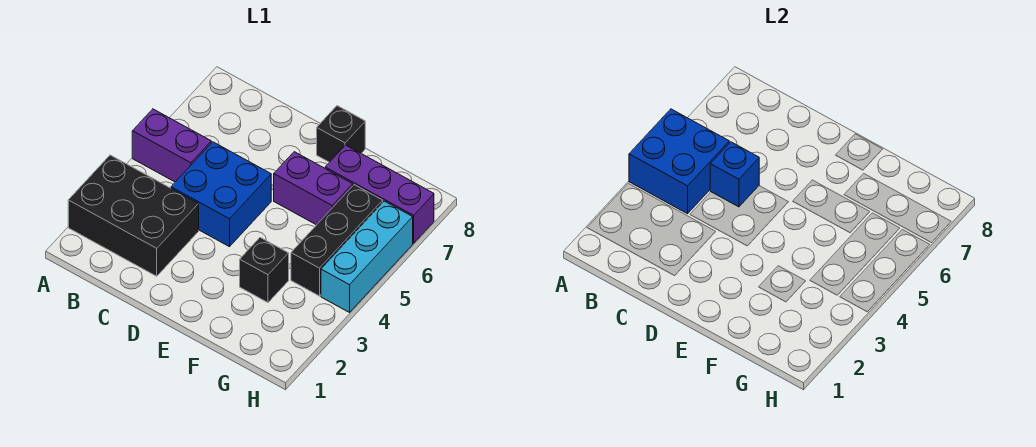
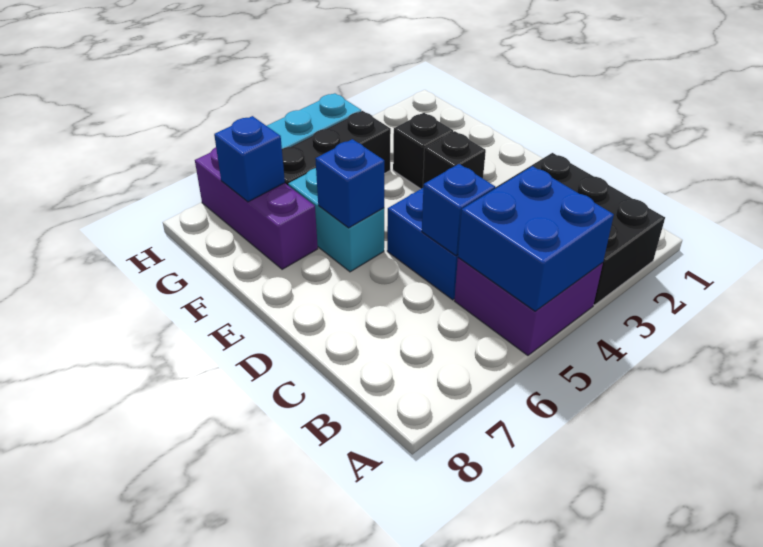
purple brick A5:B5 level 1 -> purple brick A4:B5 level 1
purple brick E6:F6 level 1 -> cyan brick E6:F6 level 1
none -> blue brick E6 level 2
black brick E8 level 1 -> black brick E3 level 1
none -> blue brick G7 level 2

